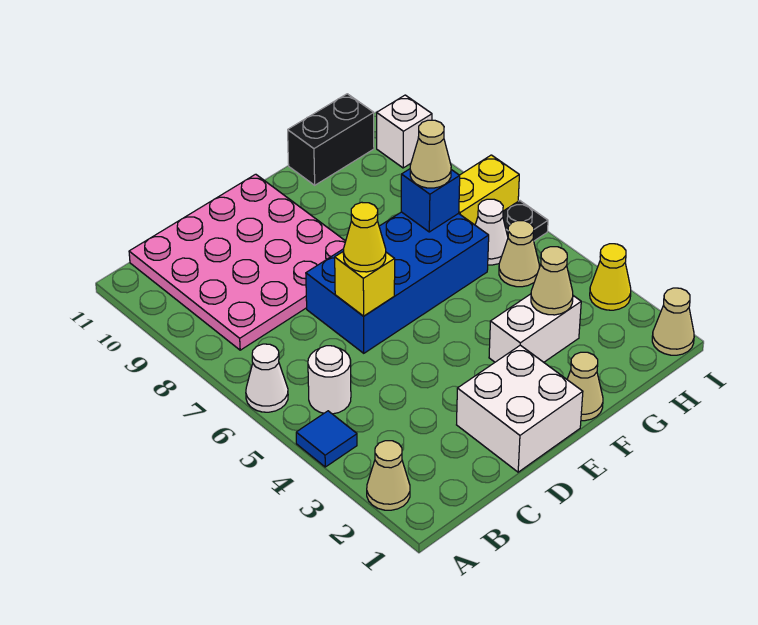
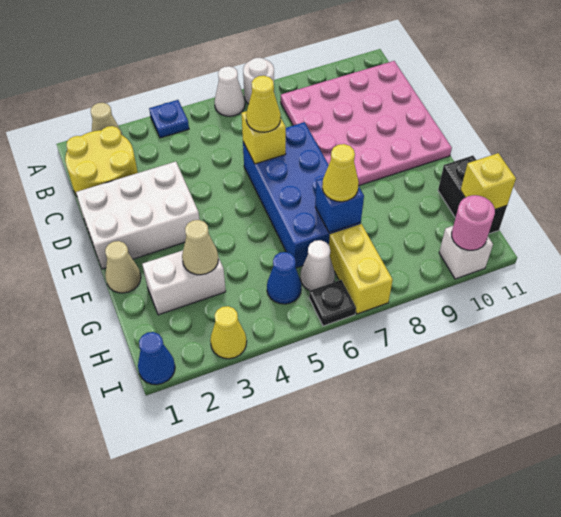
blue tile A4 level 1 -> blue plate A4 level 1
none -> yellow round brick B1:C2 level 1
white round brick B5 level 1 -> white round brick A7 level 1
white brick D1:E2 level 1 -> white brick D1:E3 level 1
white brick F3:G3 level 1 -> white brick G2:G3 level 1
tan cone G7 level 3 -> yellow cone G7 level 3
tan cone H5 level 1 -> blue cone H5 level 1
none -> yellow brick H11 level 2
tan cone I1 level 1 -> blue cone I1 level 1
none -> pink round brick I10 level 2

